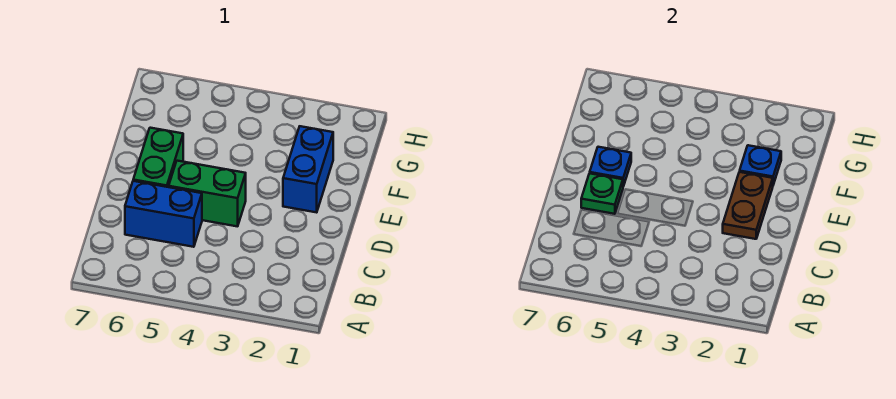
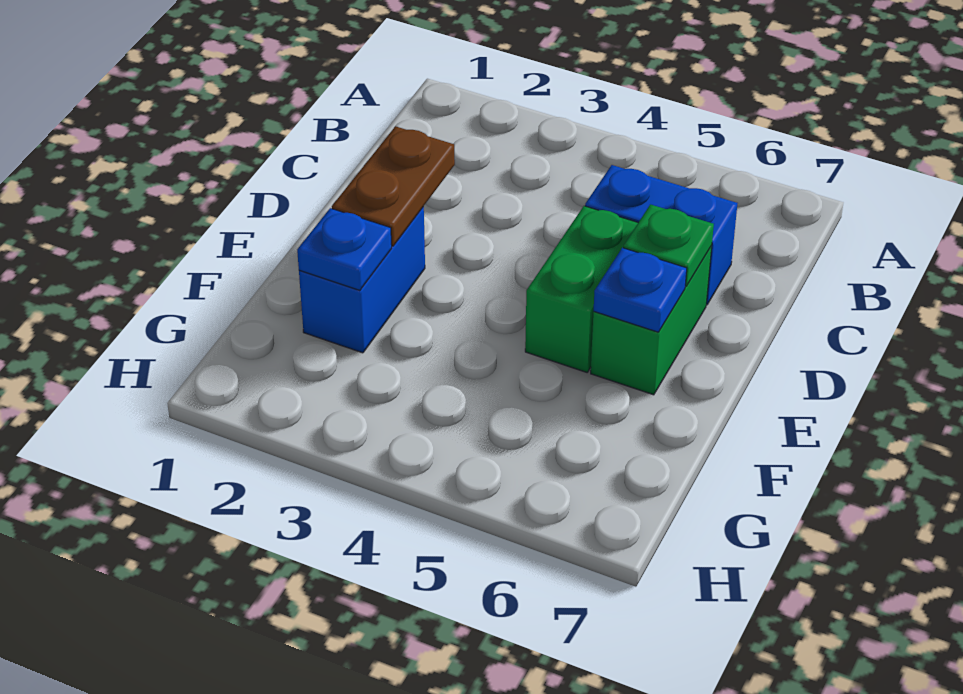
green brick D4:D5 level 1 -> green brick D5:E5 level 1

